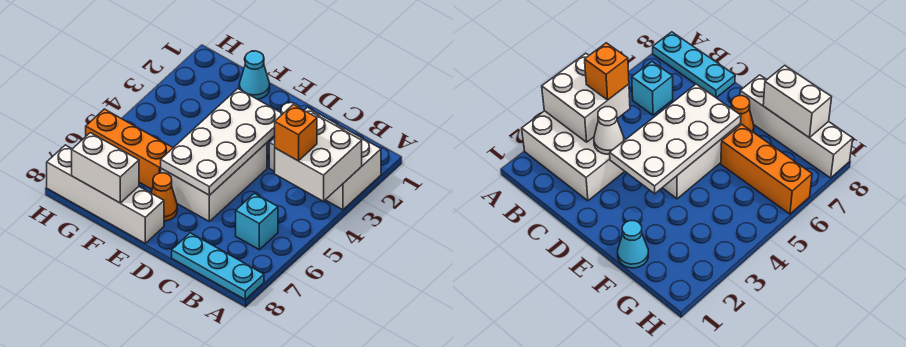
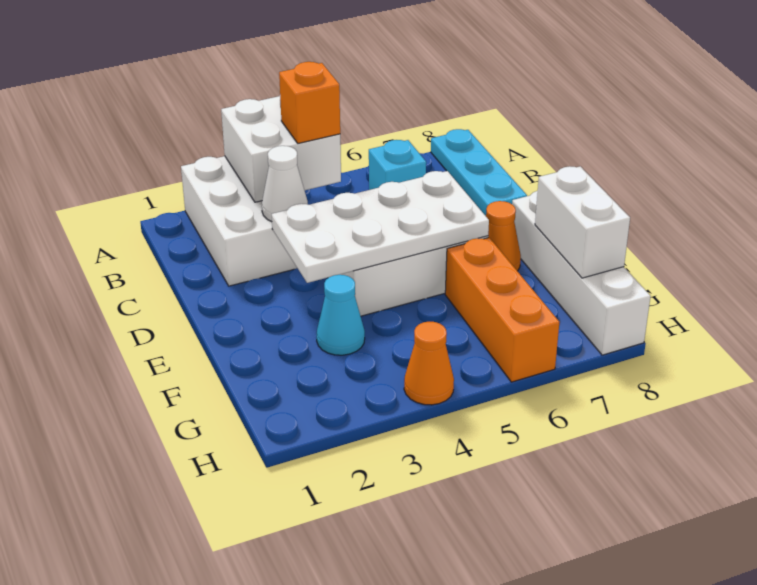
cyan cone F1 level 1 -> cyan cone F3 level 1
none -> orange cone H4 level 1

